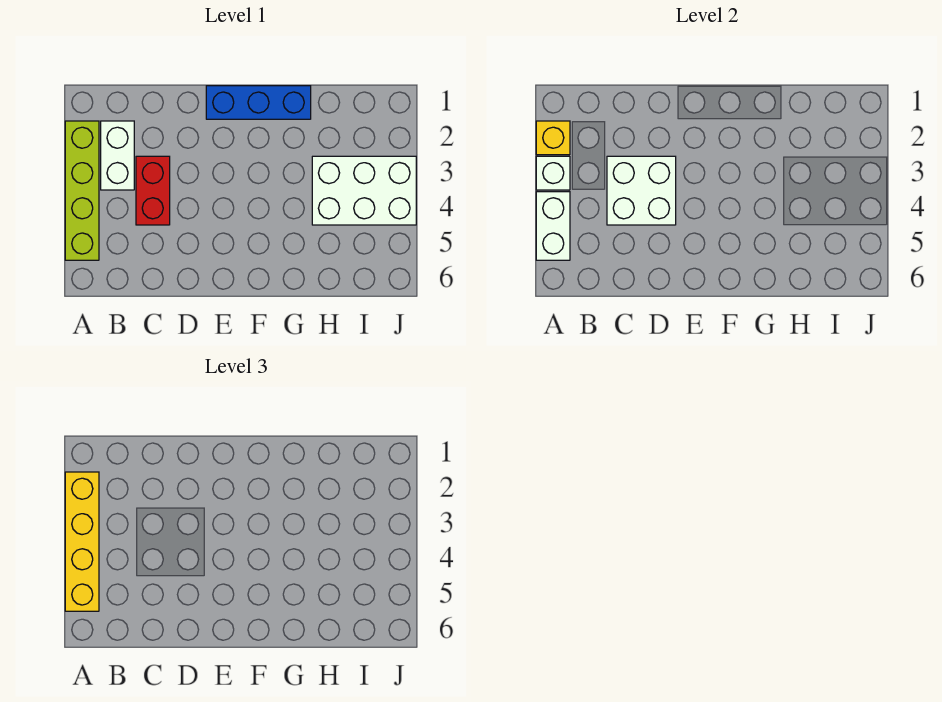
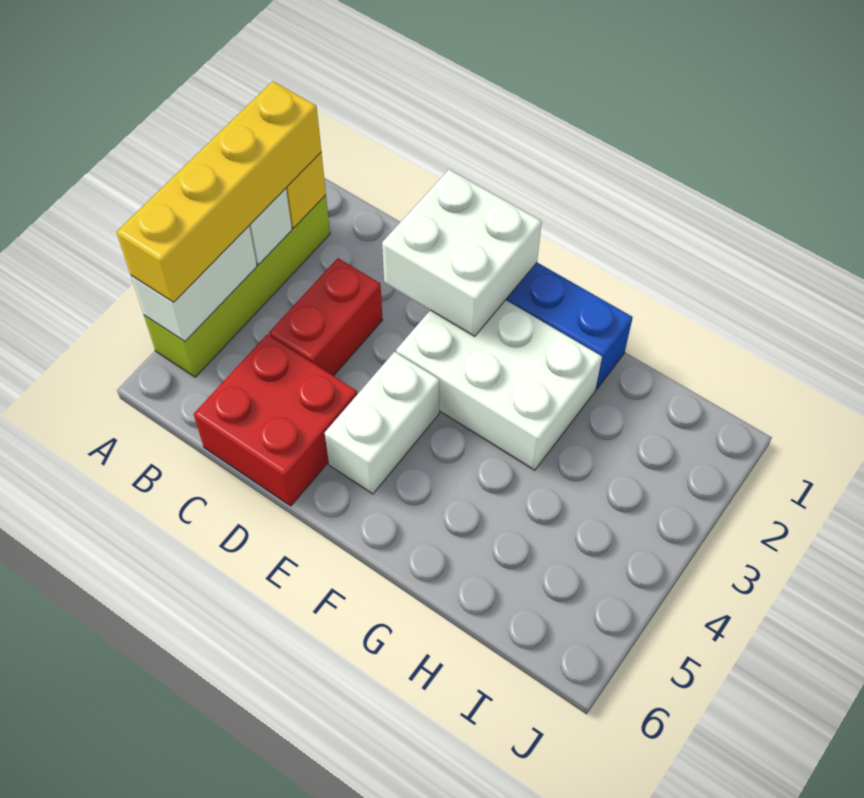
white brick B2:B3 level 1 -> white brick E4:E5 level 1
white brick C3:D4 level 2 -> white brick D1:E2 level 2
none -> red brick C5:D6 level 1
white brick H3:J4 level 1 -> white brick E2:G3 level 1

